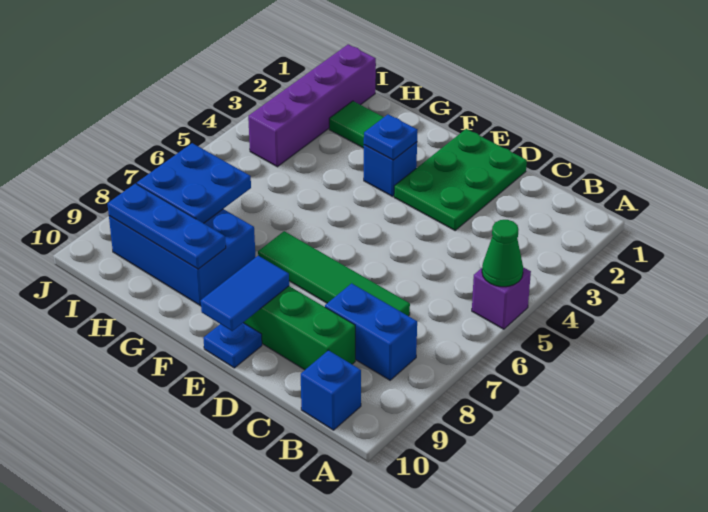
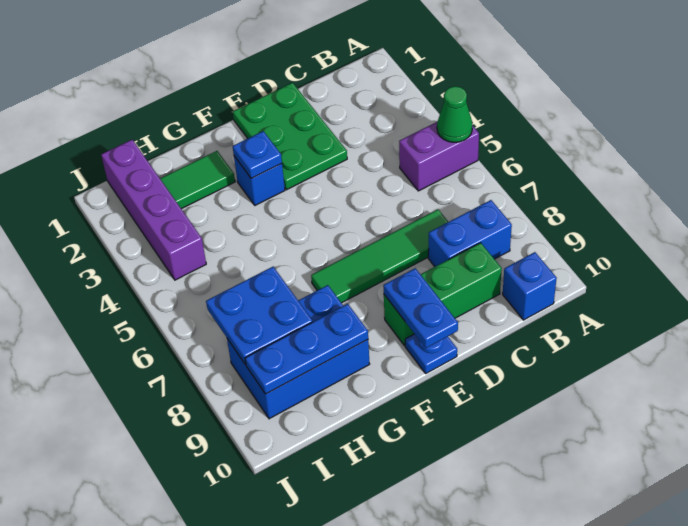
purple brick A5 level 1 -> purple brick A5:B5 level 1
blue tile E9:E10 level 2 -> blue plate E9:E10 level 2

